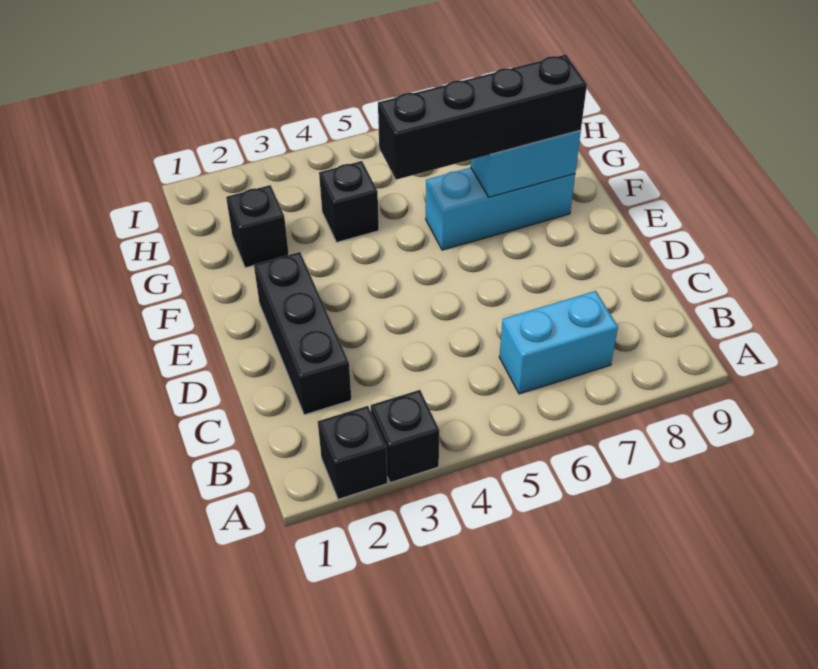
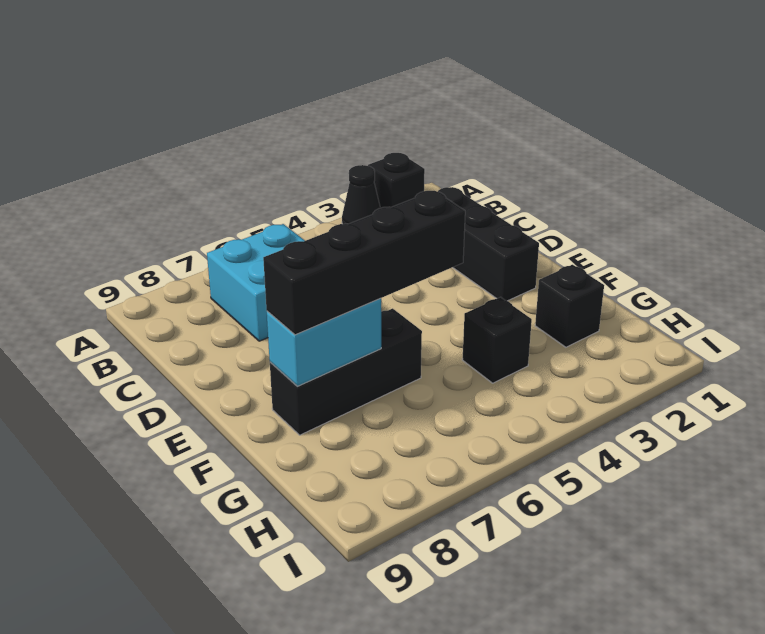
black brick A3 level 1 -> black cone A3 level 1
cyan brick B6:B7 level 1 -> cyan brick B6:C7 level 1
cyan brick F6:F8 level 1 -> black brick F6:F8 level 1

